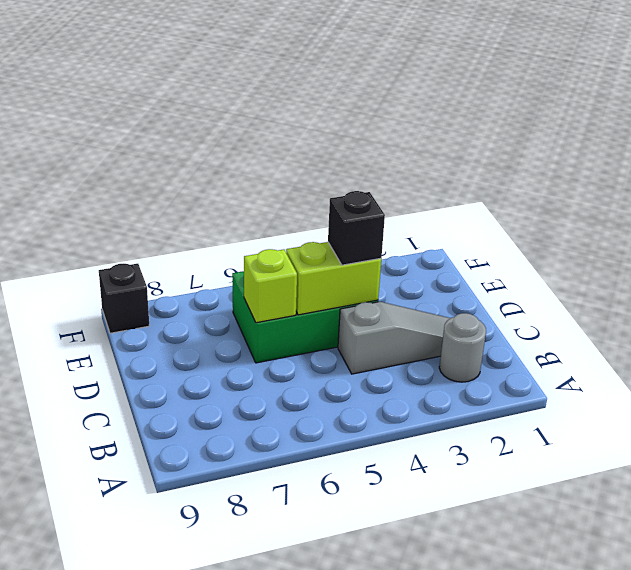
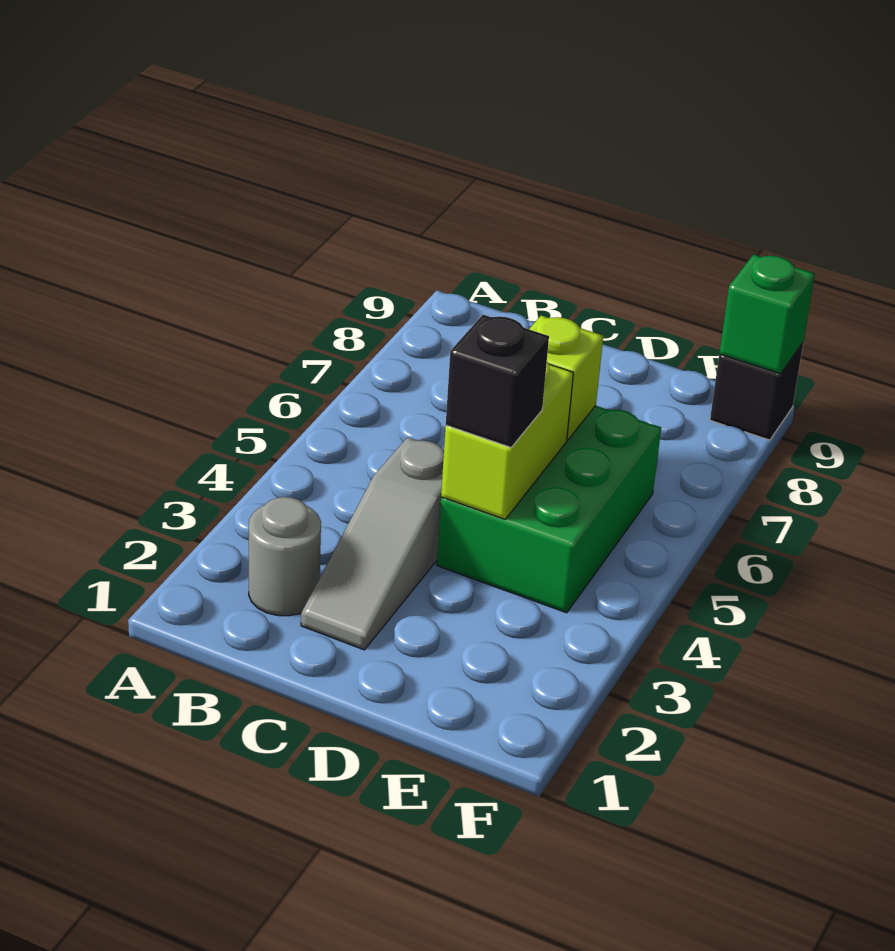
none -> green brick F9 level 2

